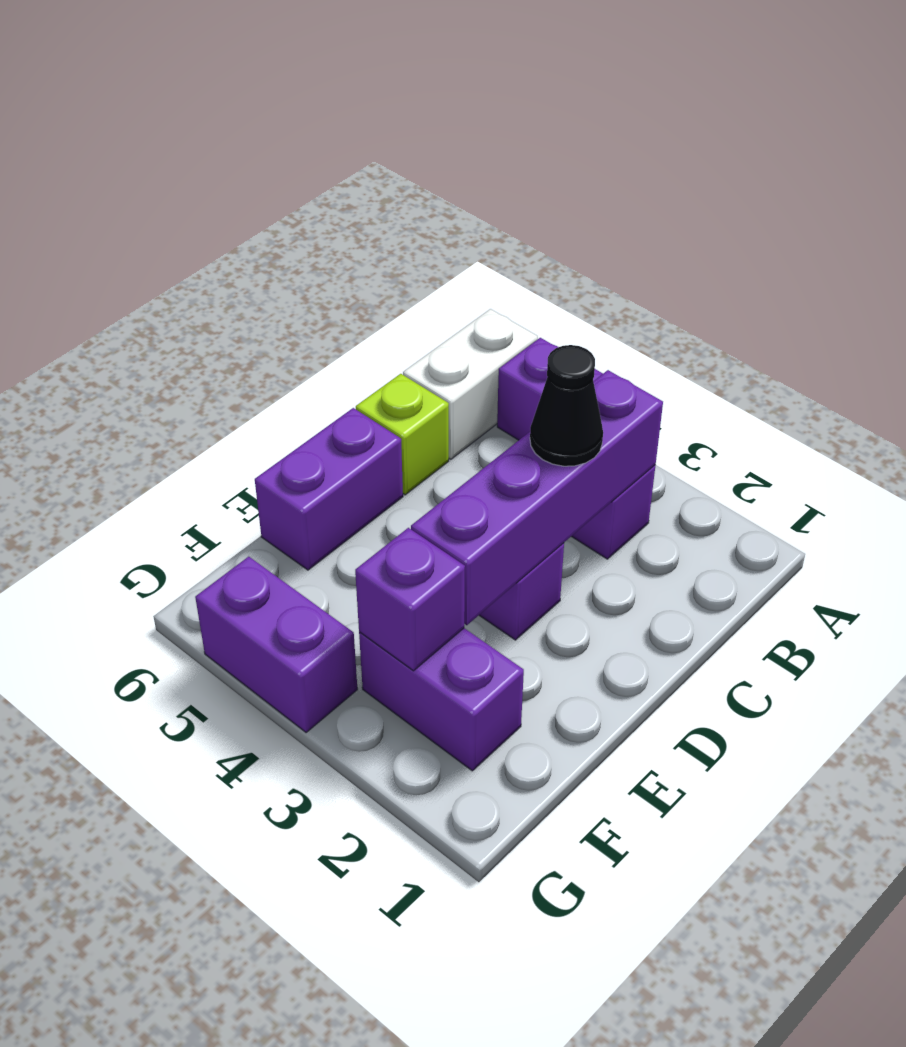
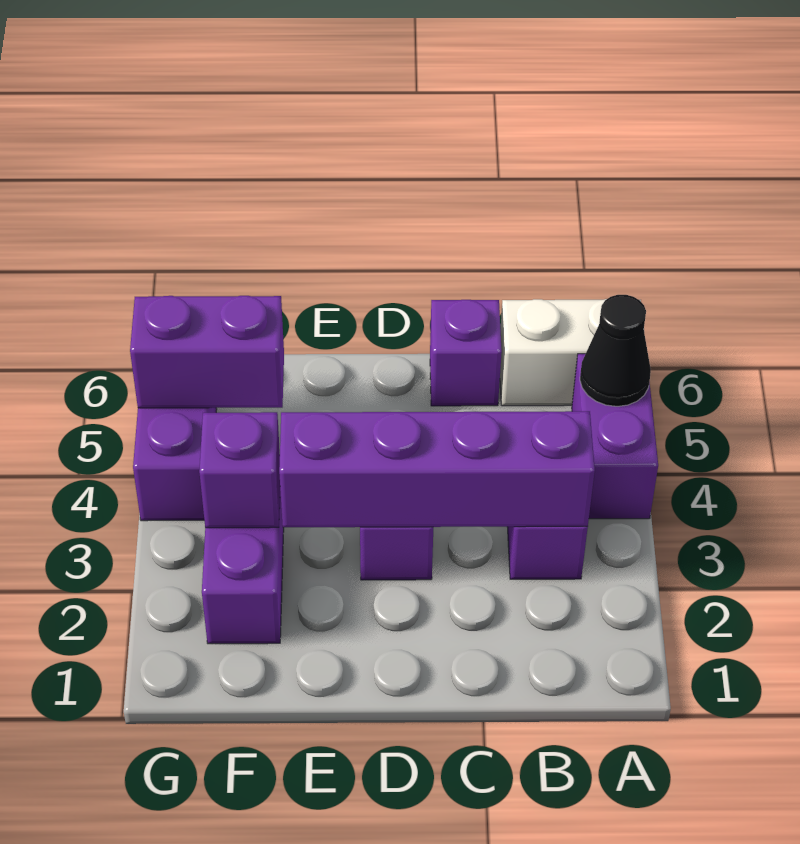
black cone C3 level 3 -> black cone A5 level 2
lime brick C6 level 1 -> purple brick C6 level 1
purple brick D6:E6 level 1 -> purple brick F5:G5 level 2

